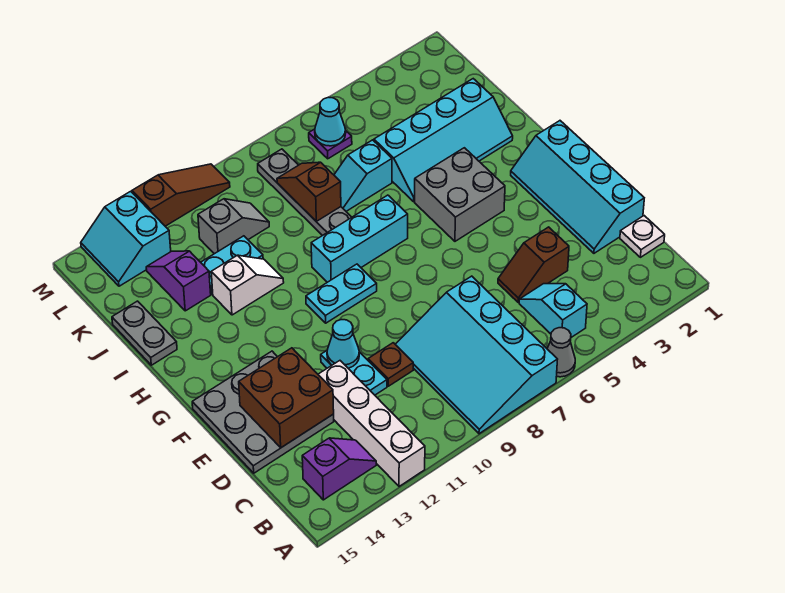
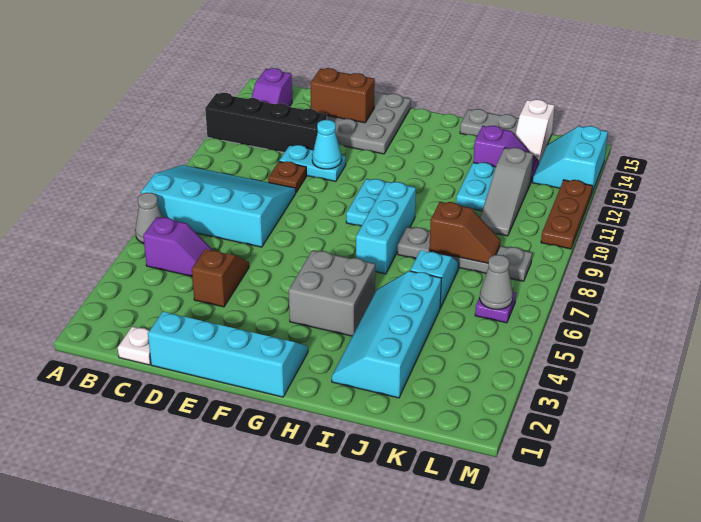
white brick A12:D12 level 1 -> black brick A12:D12 level 1
cyan slope B5:C5 level 1 top B -> purple slope B5:C5 level 1 top B
brown brick D13:E14 level 2 -> brown brick D14:E14 level 2
white slope I11:I12 level 1 top 12 -> white slope K14:K15 level 1 top 15
grey slope K10:K11 level 1 top 11 -> grey slope K10:K12 level 1 top 12
cyan cone L6 level 2 -> grey cone L6 level 2
cyan slope L13:M14 level 1 top 13 -> cyan slope L13:M14 level 1 top M
brown slope M10:M12 level 1 top 12 -> brown plate M10:M12 level 1

